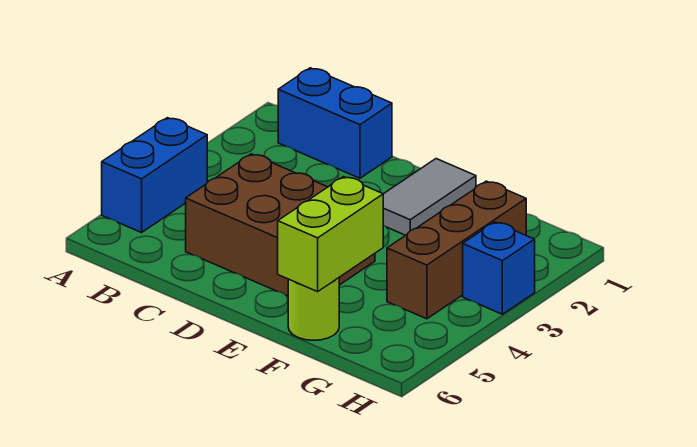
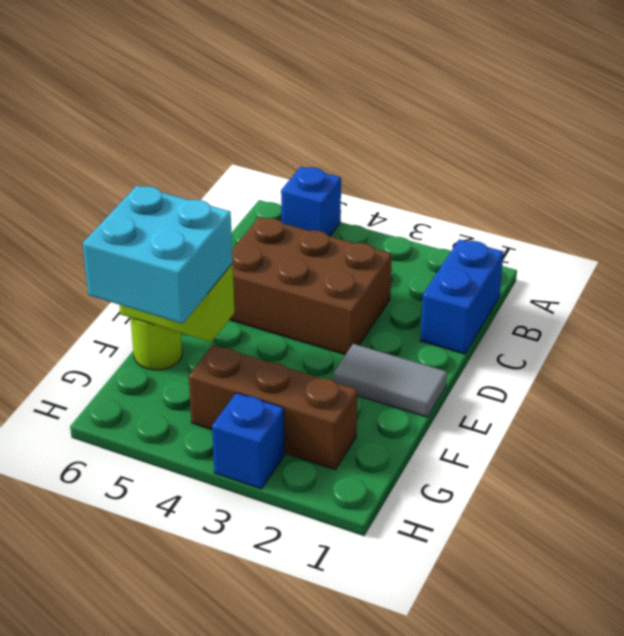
blue brick A4:A5 level 1 -> blue brick A5 level 1
brown brick C4:E5 level 1 -> brown brick C3:D5 level 1
none -> cyan brick F5:G6 level 3

